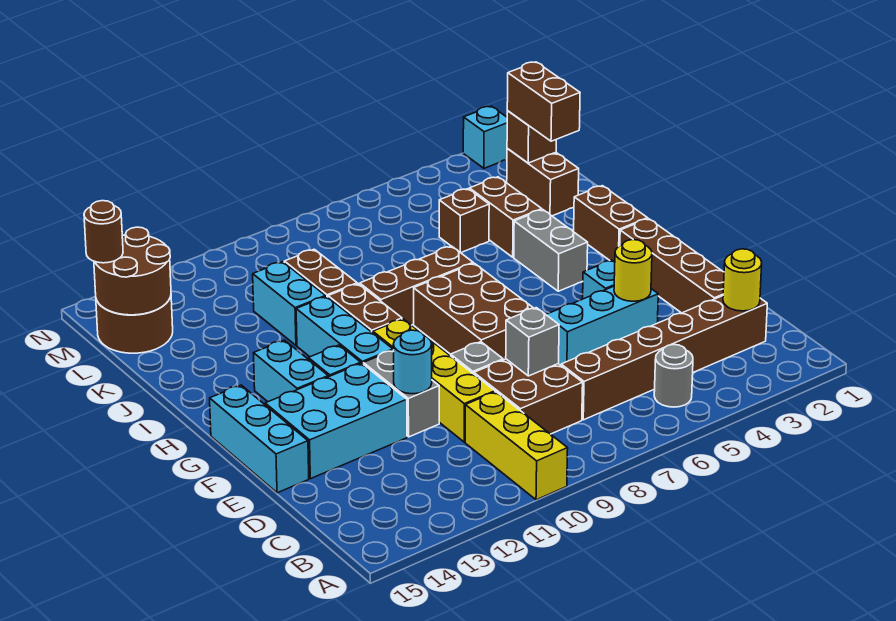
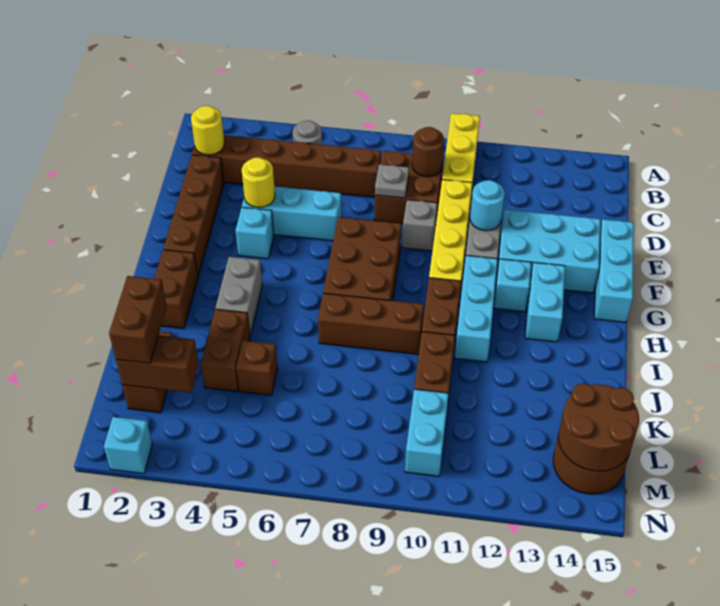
grey brick D8 level 2 -> grey plate D8 level 2
cyan brick J11:K11 level 1 -> cyan brick L10:M10 level 1
brown brick L2 level 2 -> brown brick L2:L3 level 2
brown round brick M15 level 3 -> brown round brick C9 level 2

